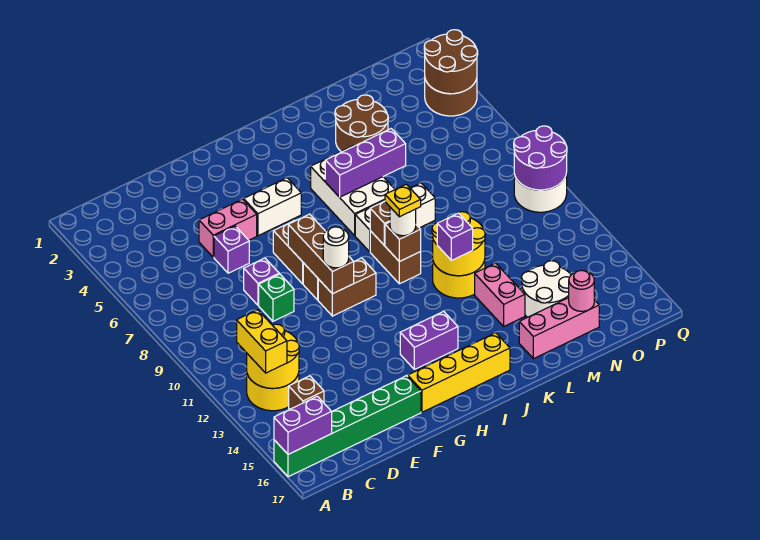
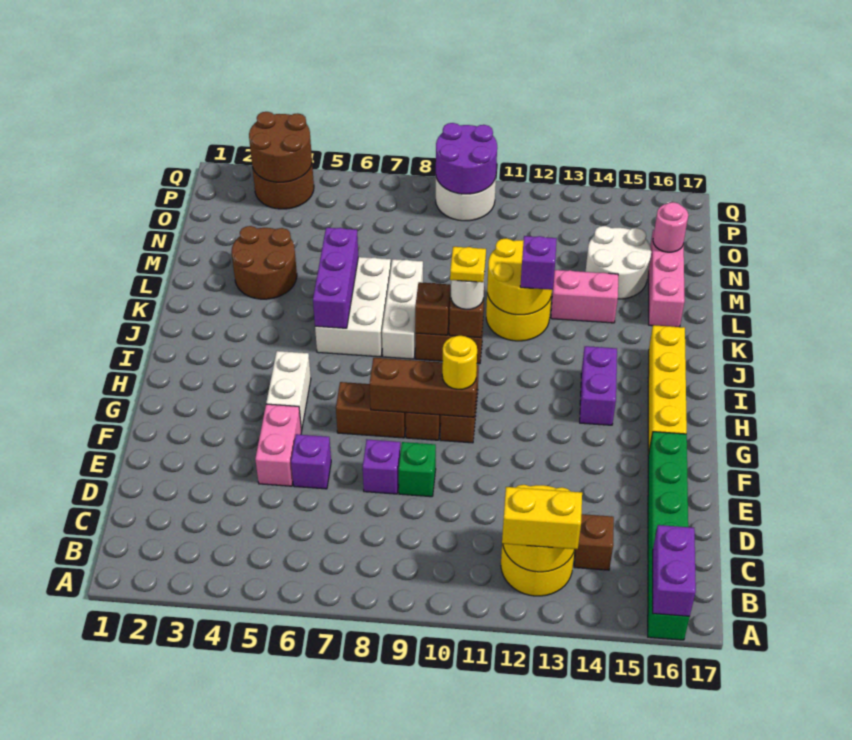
white round brick G10 level 3 -> yellow round brick G10 level 3
white brick J5:K7 level 1 -> white brick J6:L7 level 1

